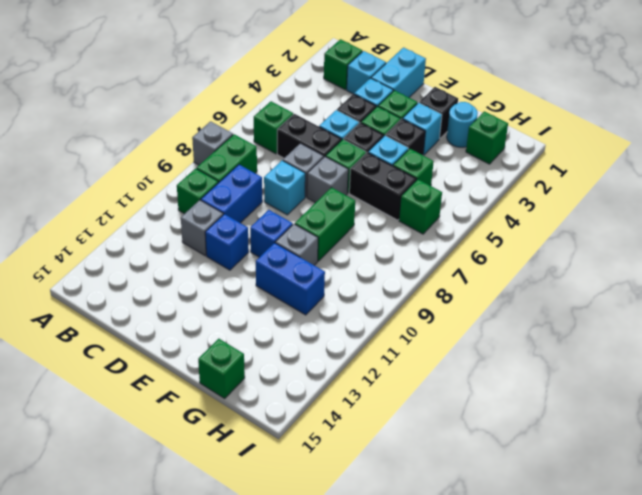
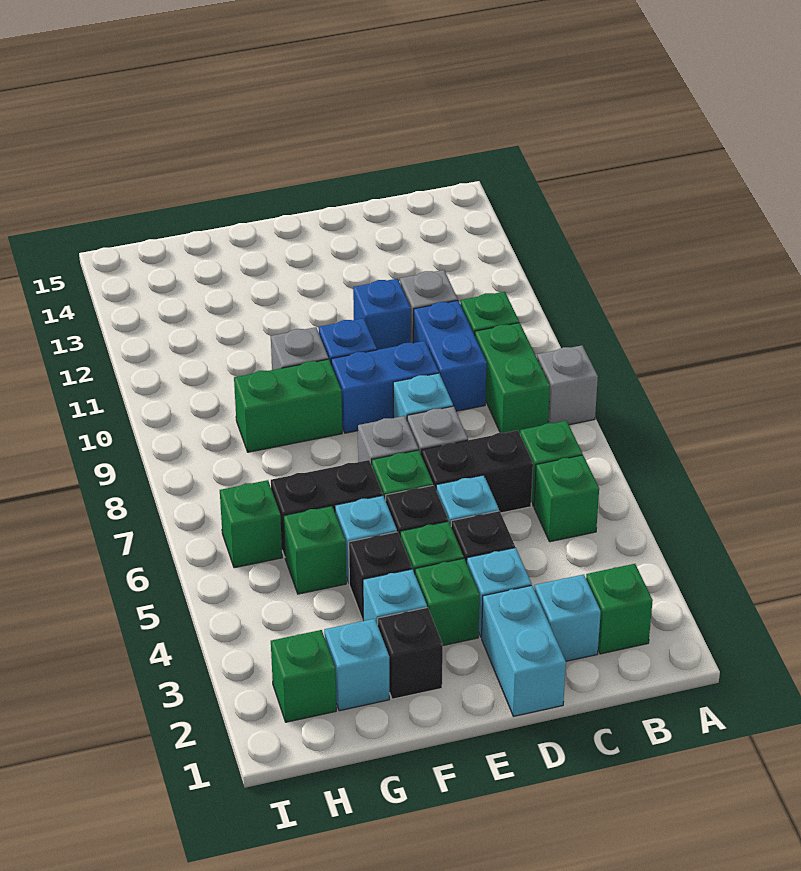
green brick F8:F9 level 1 -> green brick F9:G9 level 1
blue brick F11:G11 level 1 -> blue brick D9:E9 level 1
cyan round brick G2 level 1 -> cyan brick G2 level 1
green brick G15 level 1 -> green brick B5 level 1

